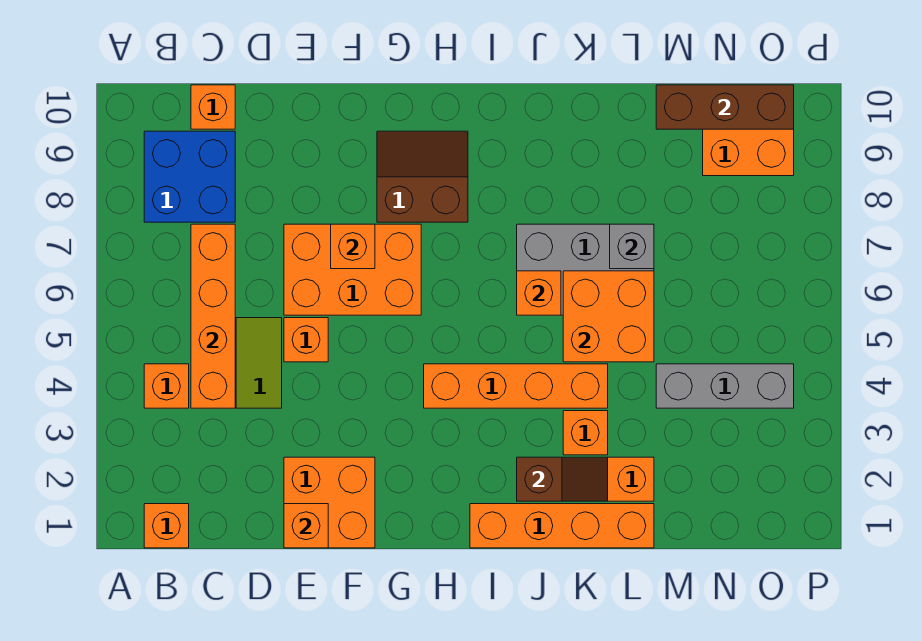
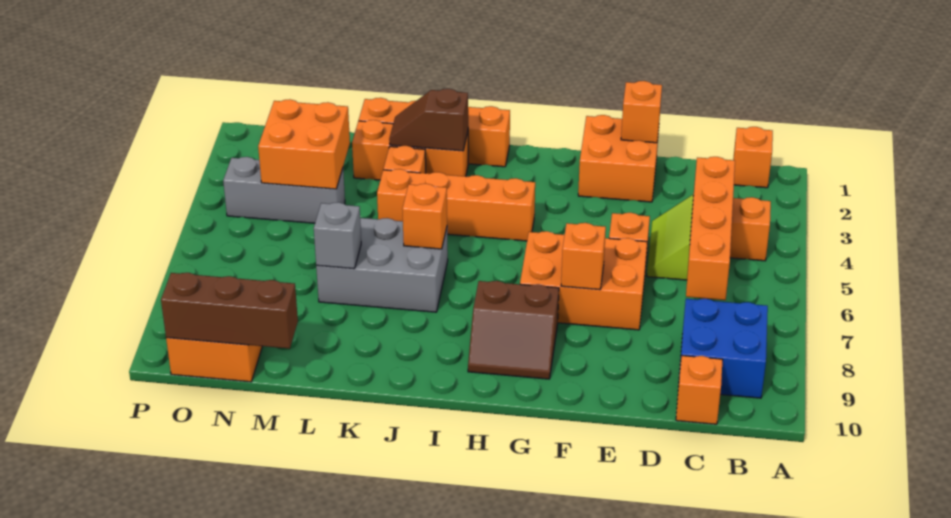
orange brick K5:L6 level 2 -> orange brick M3:N4 level 2

